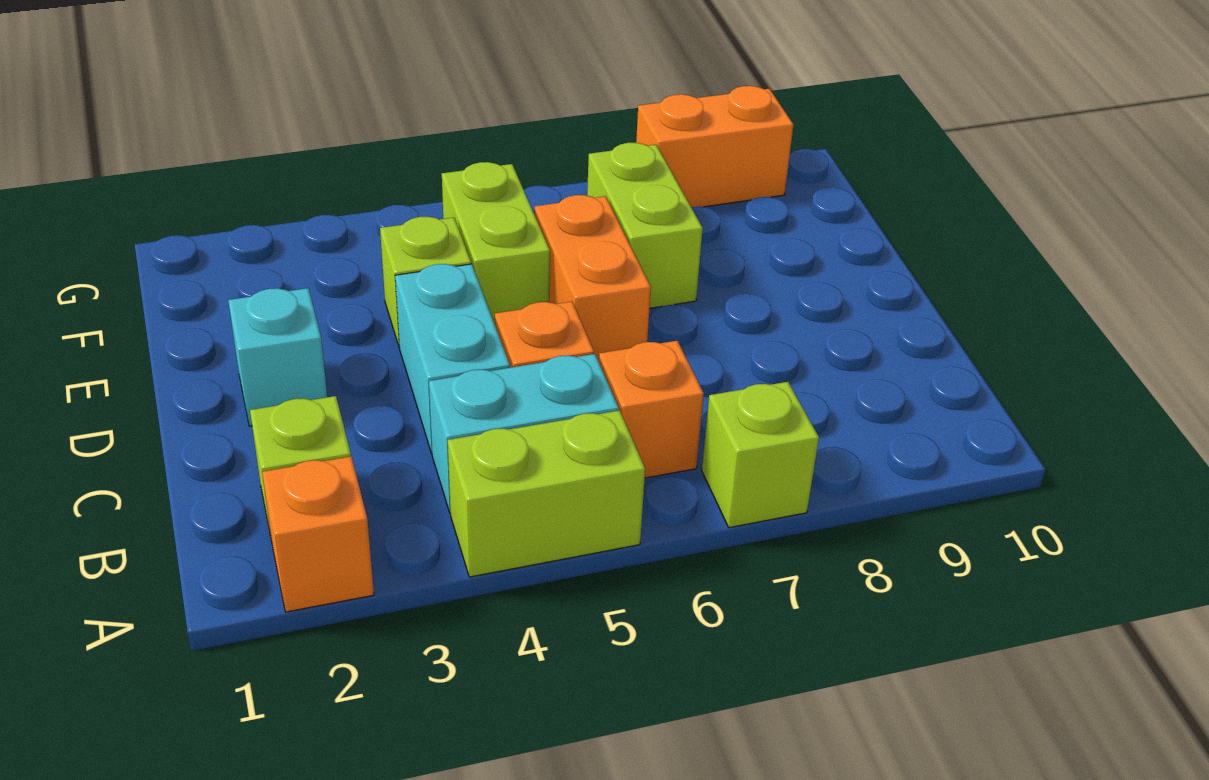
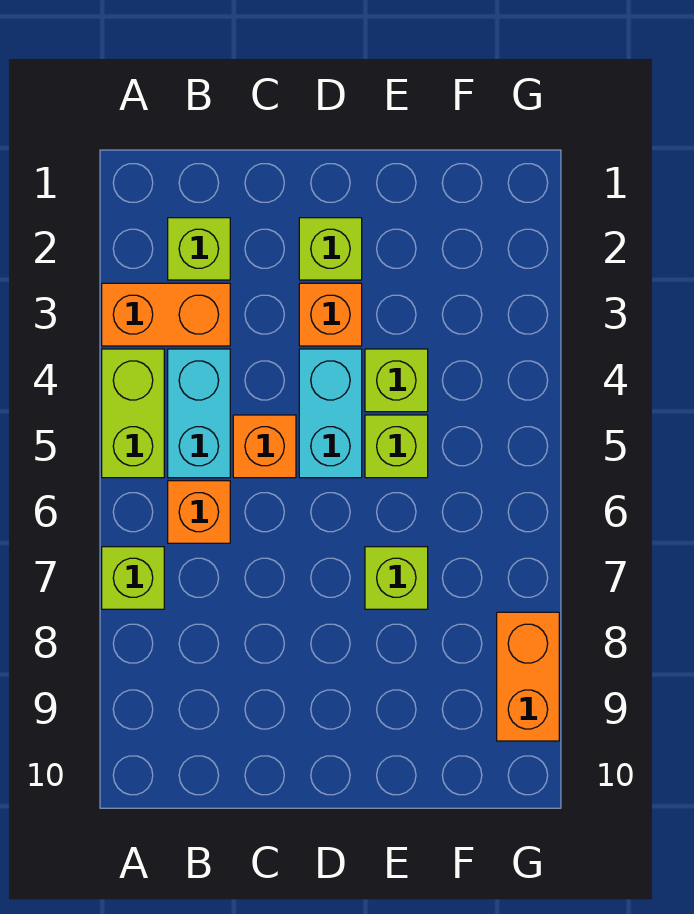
orange brick A2 level 1 -> orange brick D3 level 1
cyan brick C4:D4 level 1 -> cyan brick D4:D5 level 1
cyan brick D2 level 1 -> lime brick D2 level 1
orange brick D6:E6 level 1 -> orange brick A3:B3 level 1
lime brick E5:F5 level 1 -> lime brick E5 level 1
lime brick E7:F7 level 1 -> lime brick E7 level 1

